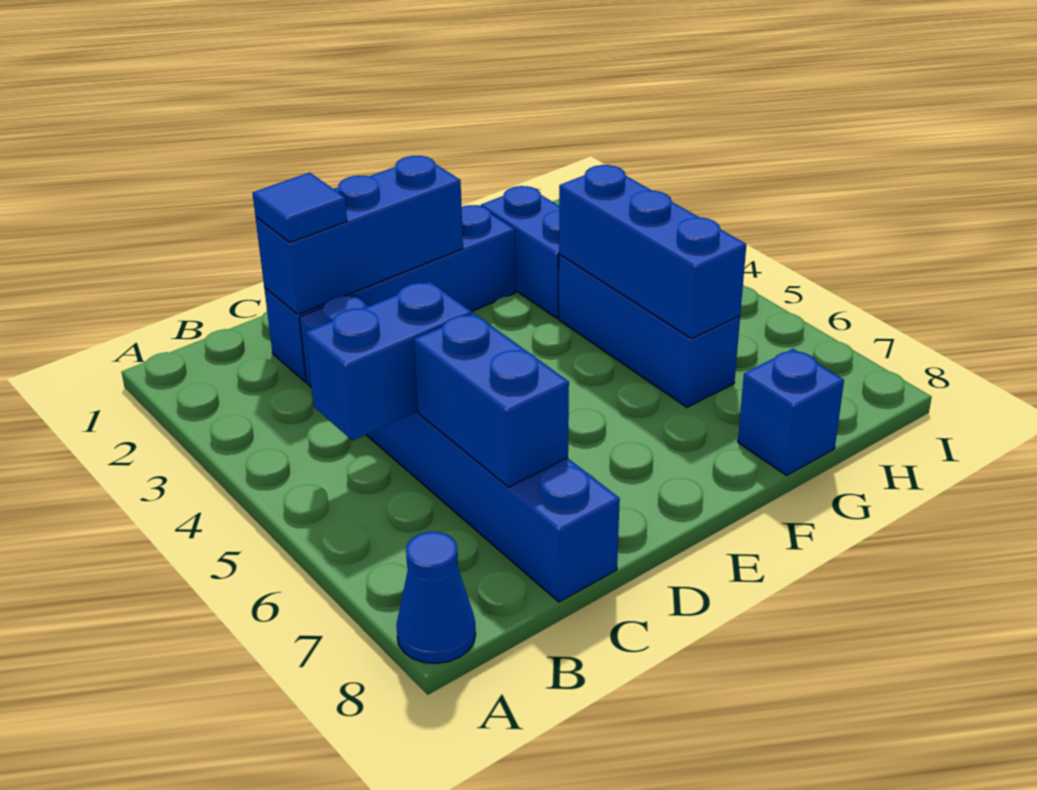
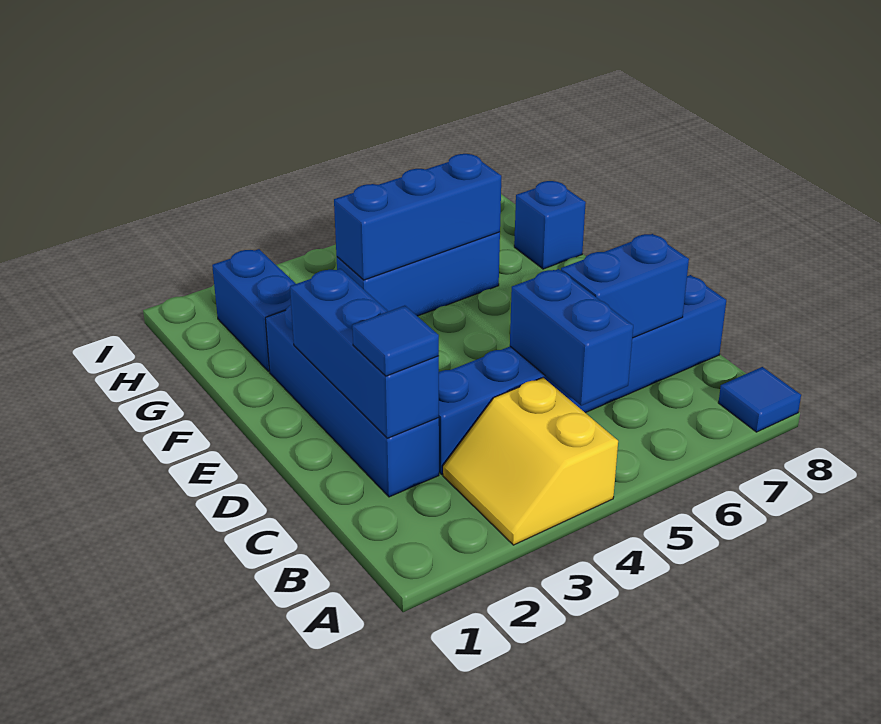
none -> yellow slope A3:B4 level 1 top 4
blue cone A8 level 1 -> blue tile A8 level 1
blue brick G2:G3 level 1 -> blue brick G2:H2 level 1

